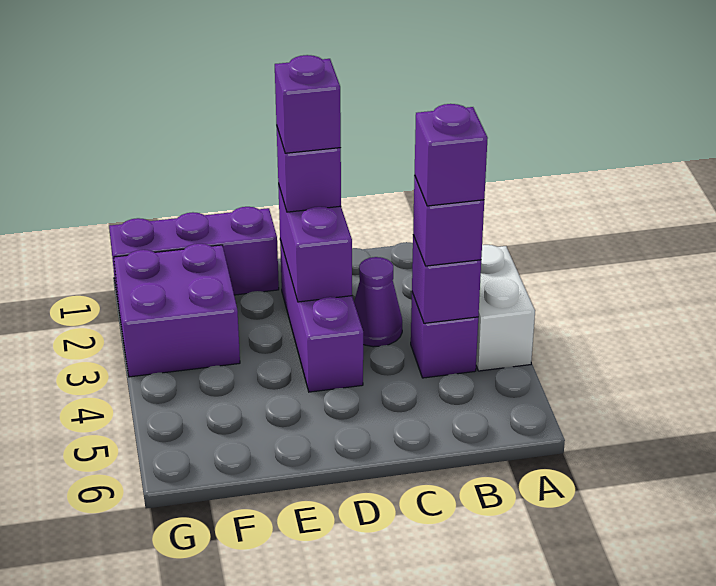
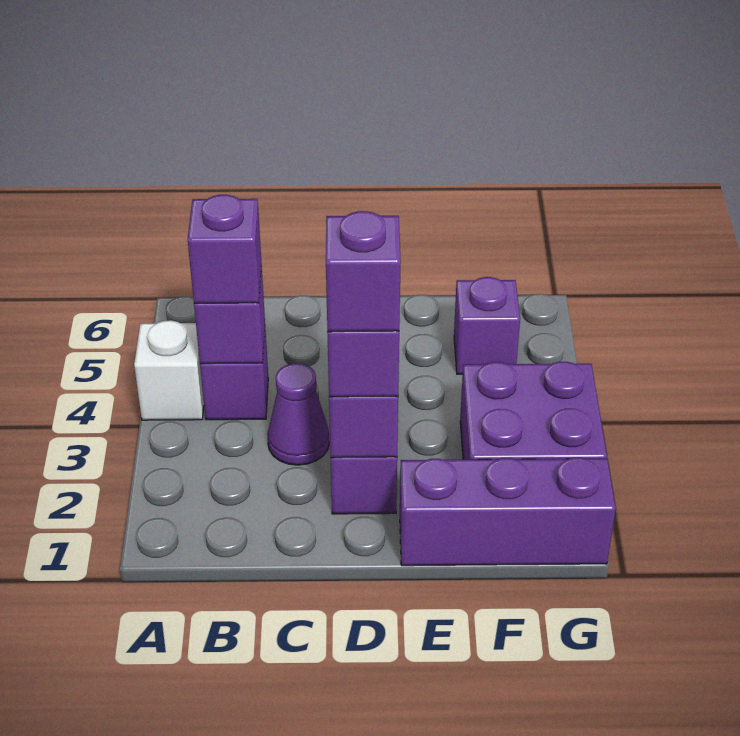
white brick A3:A4 level 1 -> white brick A4 level 1
purple brick B4 level 4 -> purple brick F5 level 1

